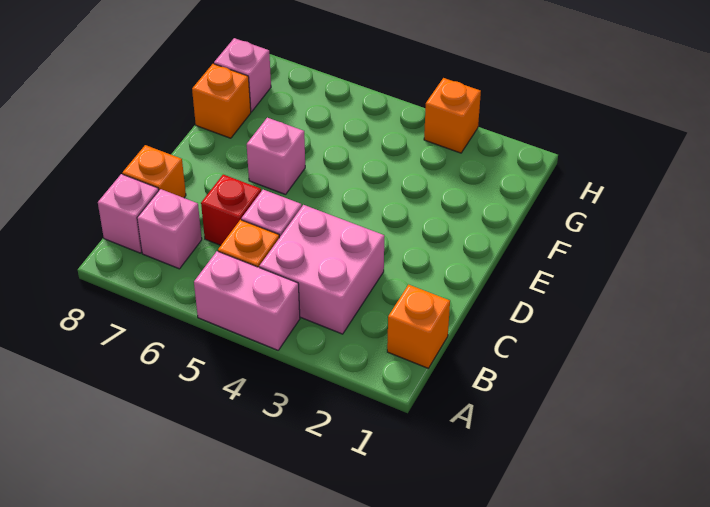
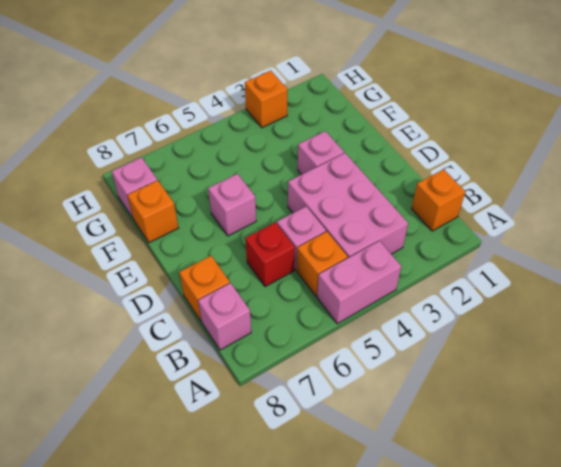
pink brick B3:C4 level 1 -> pink brick B3:D4 level 1
pink brick B7 level 1 -> pink brick E3 level 1

